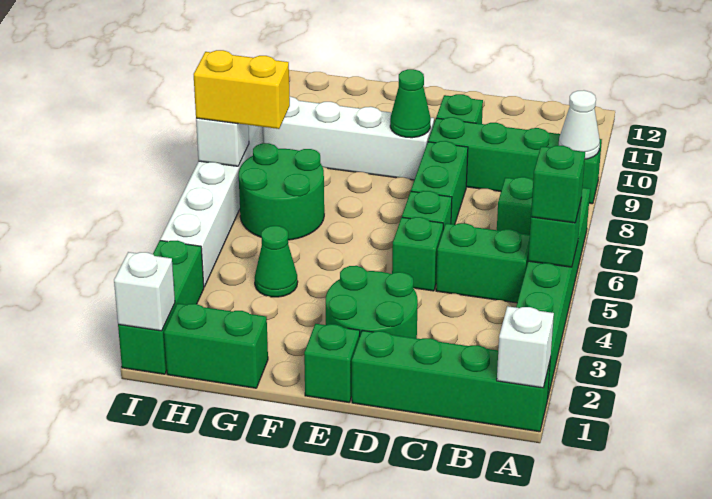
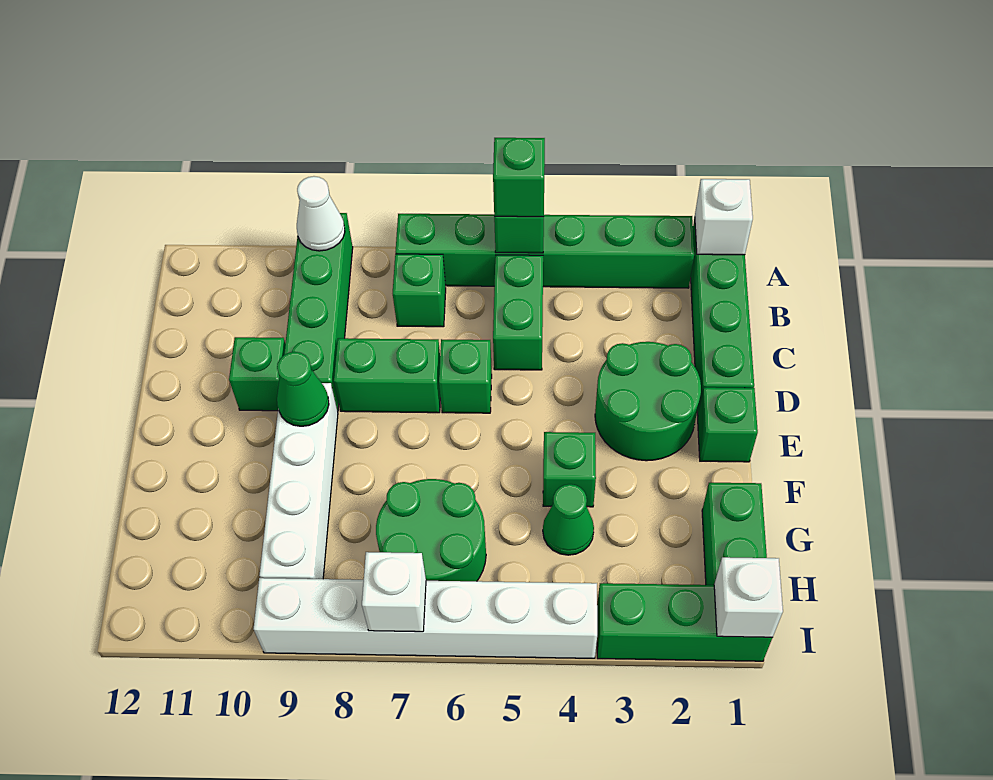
green brick D5 level 1 -> green brick F4 level 1
yellow brick H7:I7 level 3 -> none

